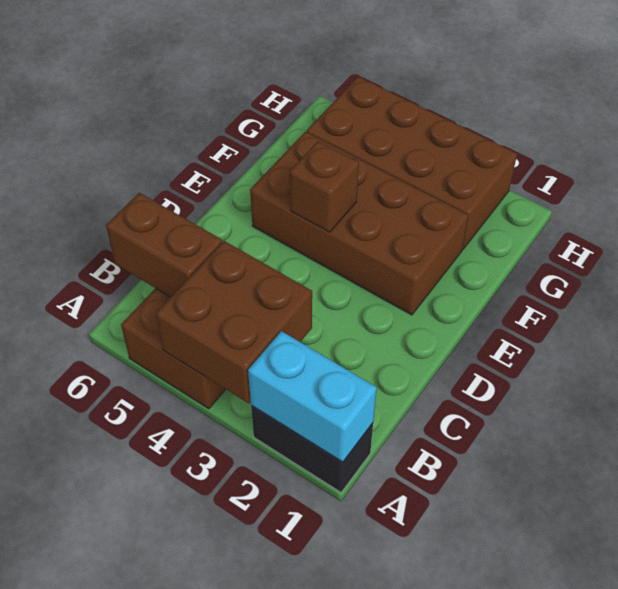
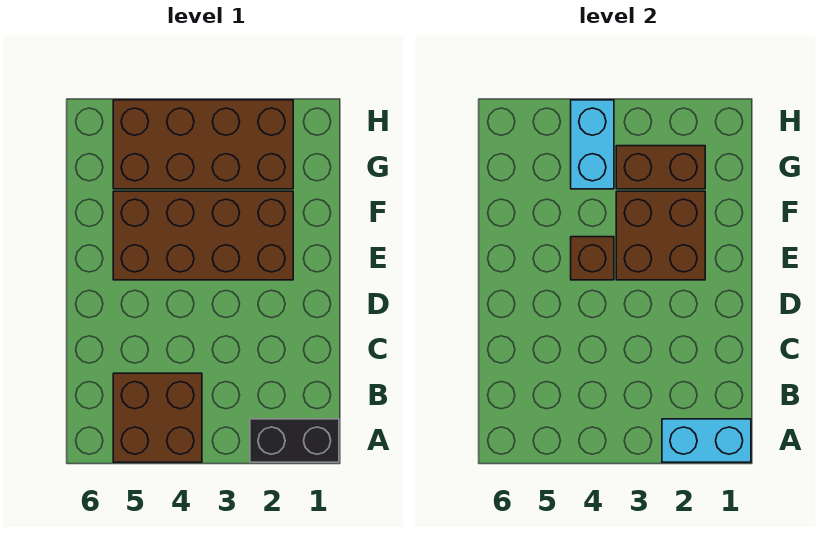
brown brick A3:B4 level 2 -> brown brick E2:F3 level 2
brown brick B5:B6 level 2 -> brown brick G2:G3 level 2
none -> cyan brick G4:H4 level 2

